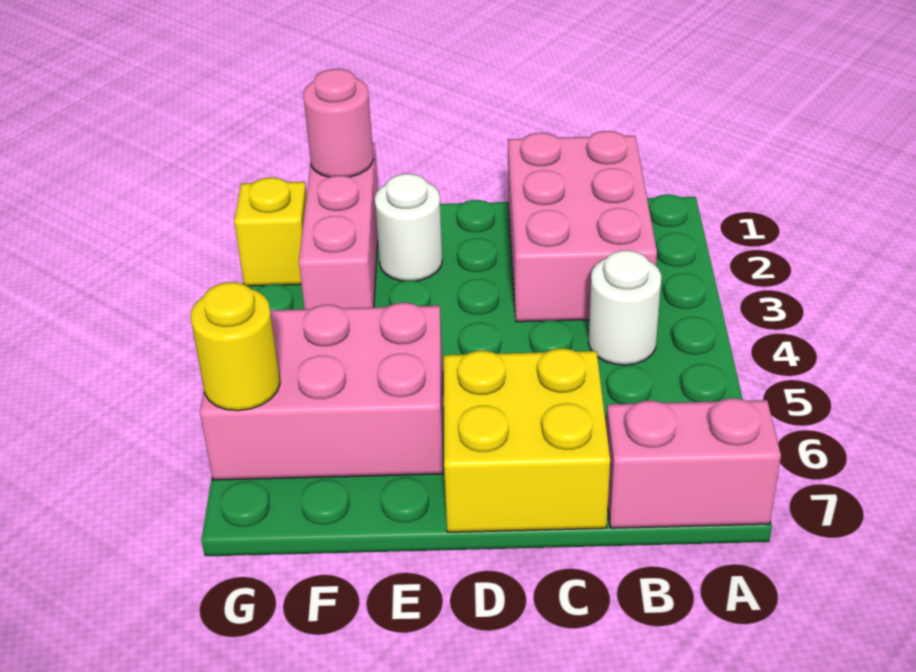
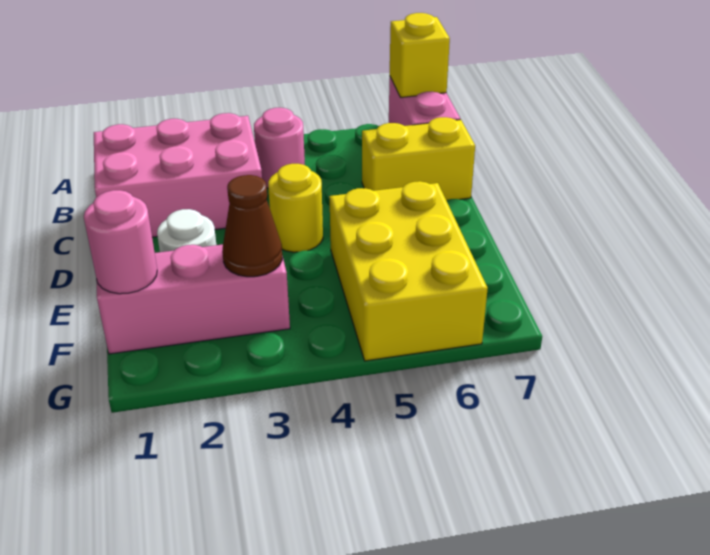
white round brick B4 level 1 -> pink round brick B4 level 1
yellow brick C6:D7 level 1 -> yellow brick C6:C7 level 1
pink brick E5:G6 level 1 -> yellow brick E5:G6 level 1
none -> brown cone F3 level 2
yellow brick G2 level 1 -> yellow brick A7 level 2
yellow round brick G6 level 2 -> yellow round brick D4 level 1

